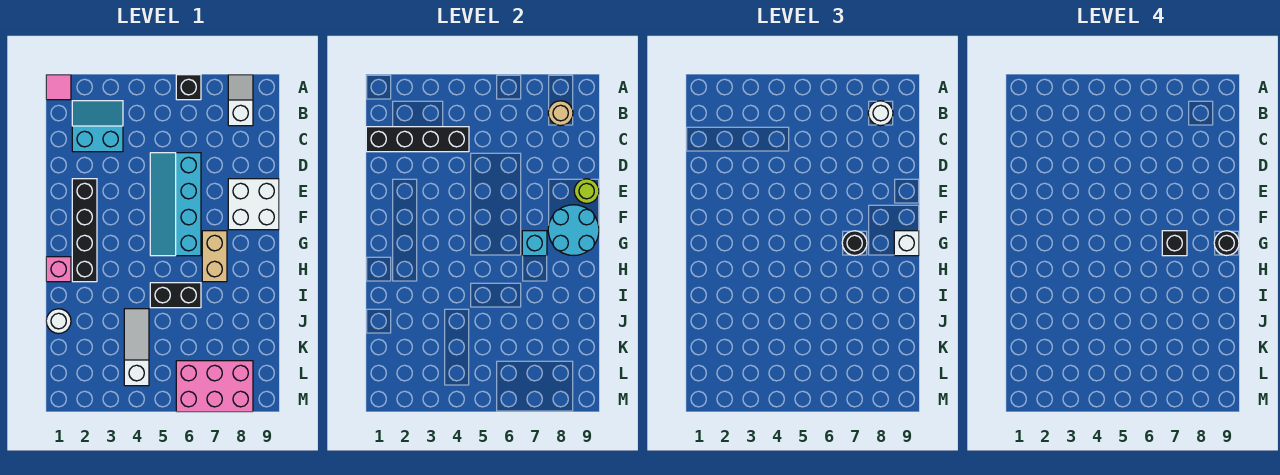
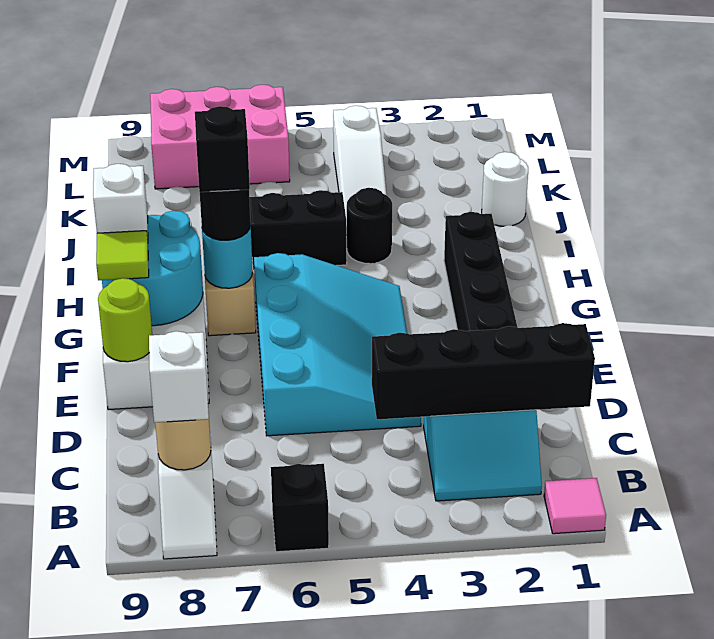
white round brick B8 level 3 -> white brick B8 level 3
cyan slope D5:G6 level 1 top 6 -> cyan slope D4:G6 level 1 top 6
none -> lime tile F9 level 3
cyan brick G7 level 2 -> cyan round brick G7 level 2
black round brick G9 level 4 -> black round brick I4 level 1
pink brick H1 level 1 -> none

